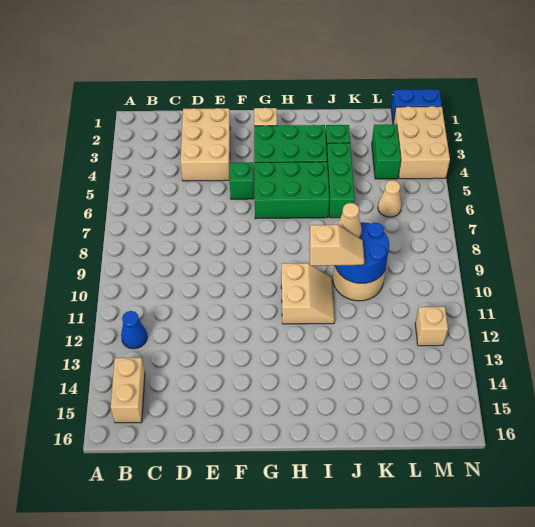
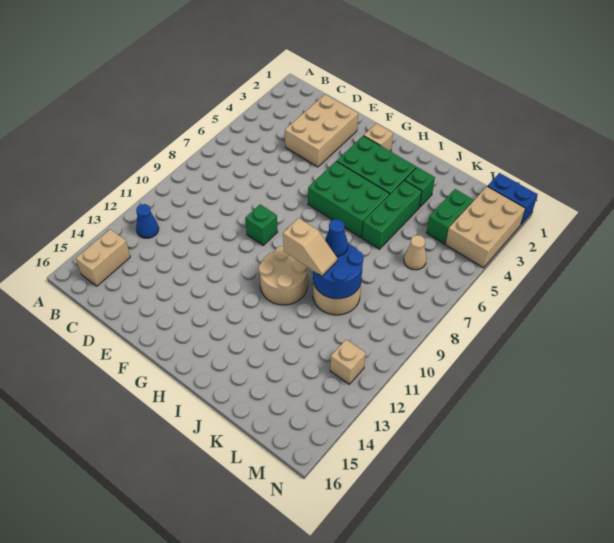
green brick F5 level 1 -> green brick F9 level 1
tan slope H10:I11 level 1 top H -> tan round brick H10:I11 level 1
tan cone J9 level 3 -> blue cone J9 level 3

